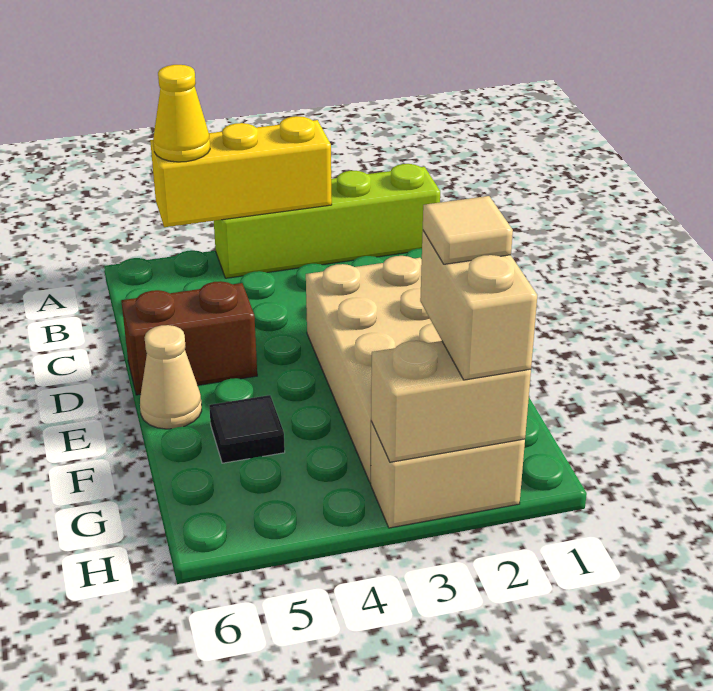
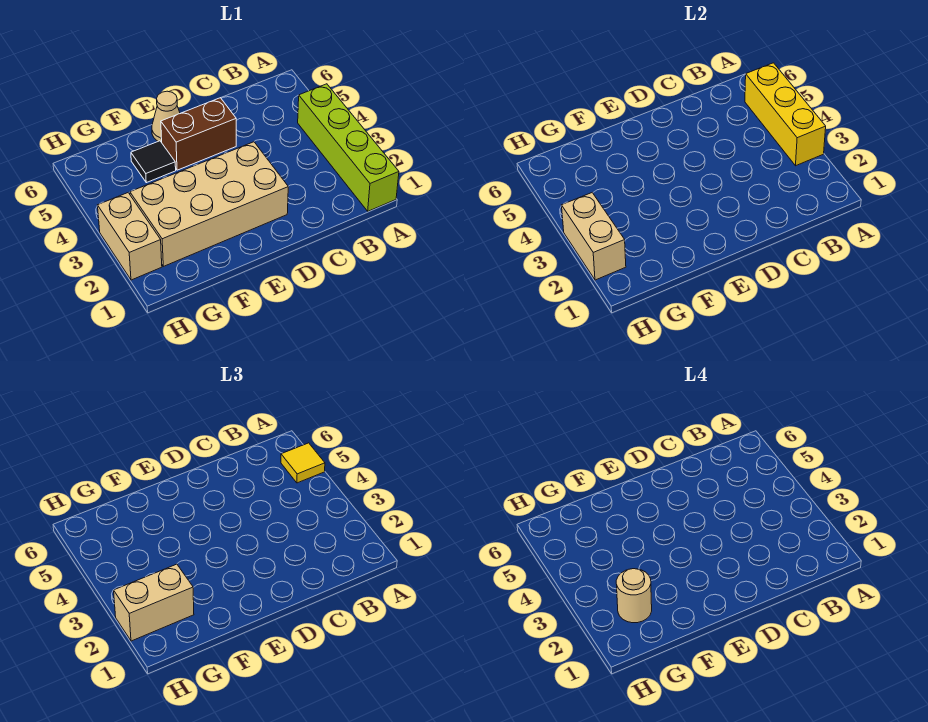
yellow cone A5 level 3 -> yellow tile A5 level 3
brown brick D5:D6 level 1 -> brown brick D5:E5 level 1
tan tile G2 level 4 -> tan round brick G2 level 4

